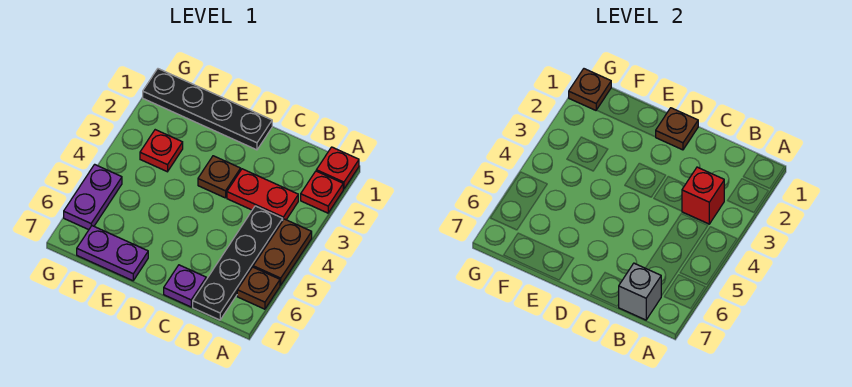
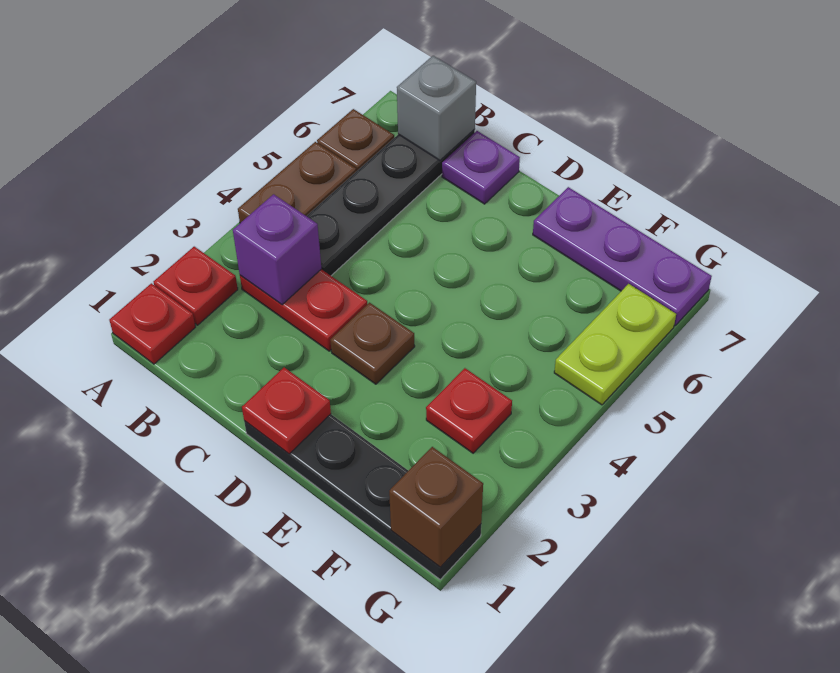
red brick B3 level 2 -> purple brick B3 level 2
brown plate D1 level 2 -> red plate D1 level 2
purple plate E7:F7 level 1 -> purple plate E7:G7 level 1
brown plate G1 level 2 -> brown brick G1 level 2
purple plate G5:G6 level 1 -> lime plate G5:G6 level 1

